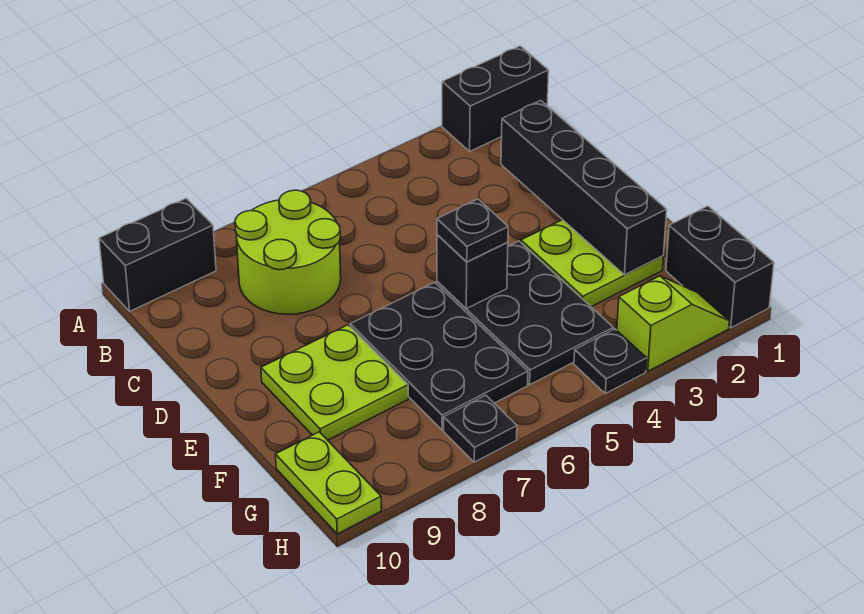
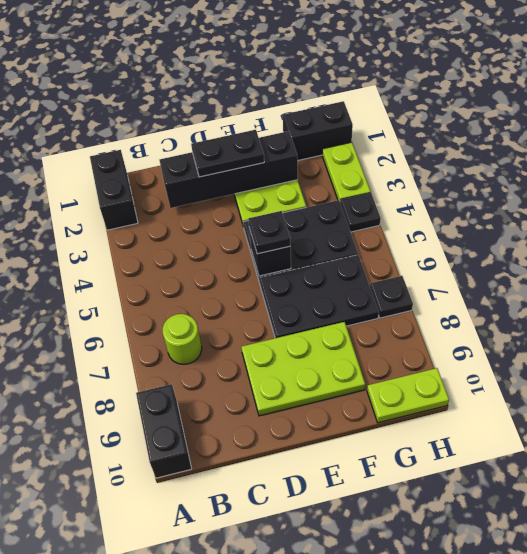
lime round brick B7:C8 level 1 -> lime round brick B7 level 1
none -> black plate D2:E2 level 3
lime plate E8:F9 level 1 -> lime plate D8:F9 level 1
lime slope H2:H3 level 1 top 3 -> lime plate H2:H3 level 1

